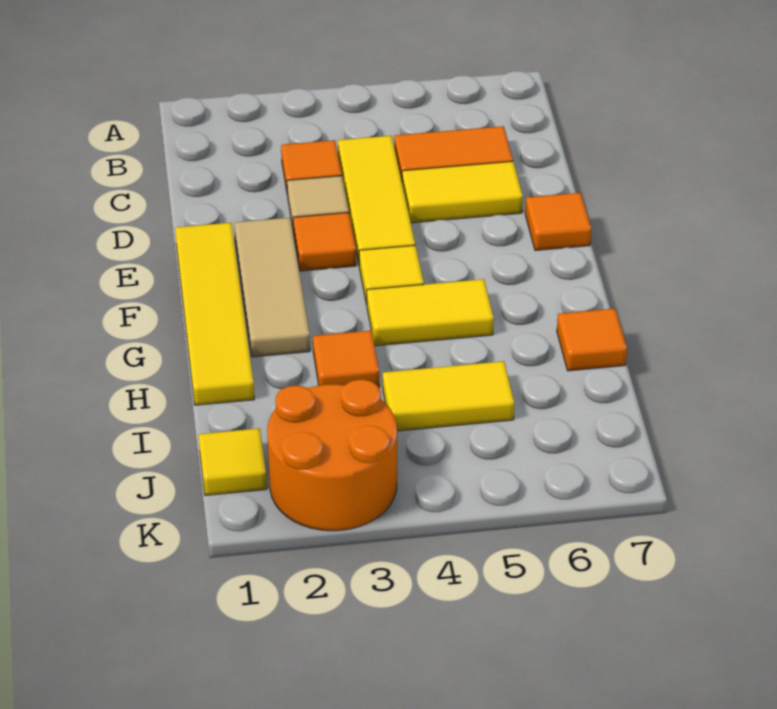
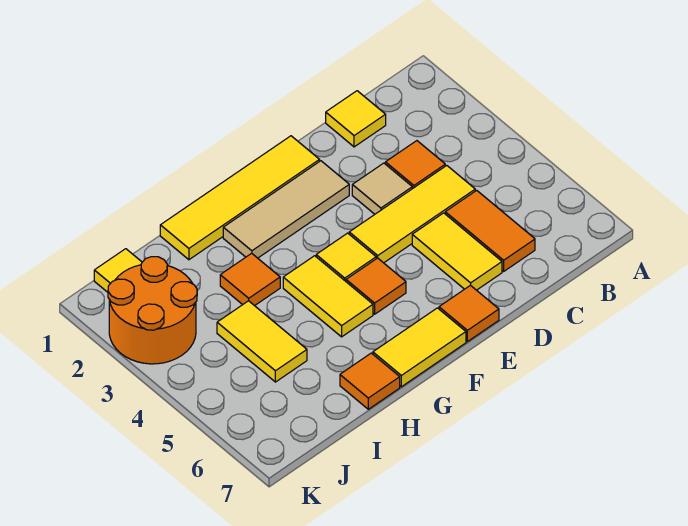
none -> yellow tile C1 level 1
orange tile E3 level 1 -> orange tile F5 level 1
none -> yellow tile F7:G7 level 1

